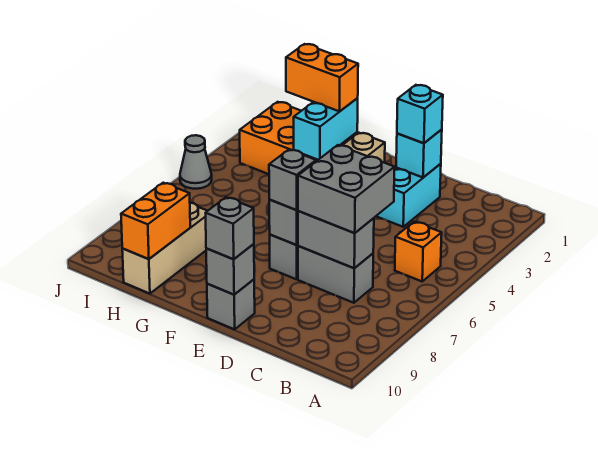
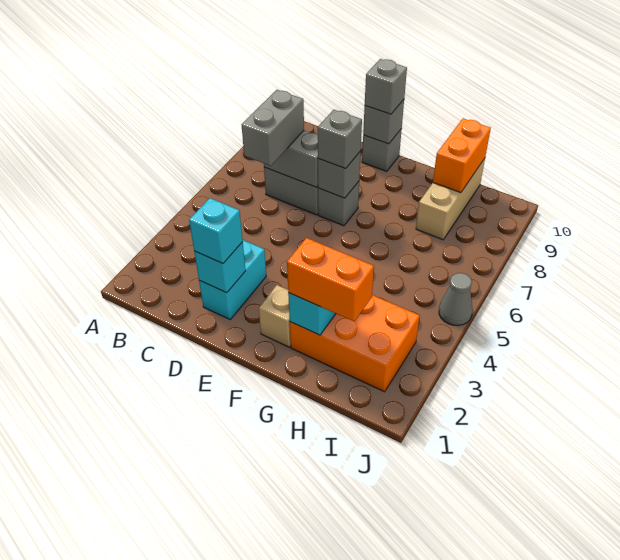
orange brick B5 level 1 -> none
grey brick C6:D7 level 3 -> grey brick C6:C7 level 3

